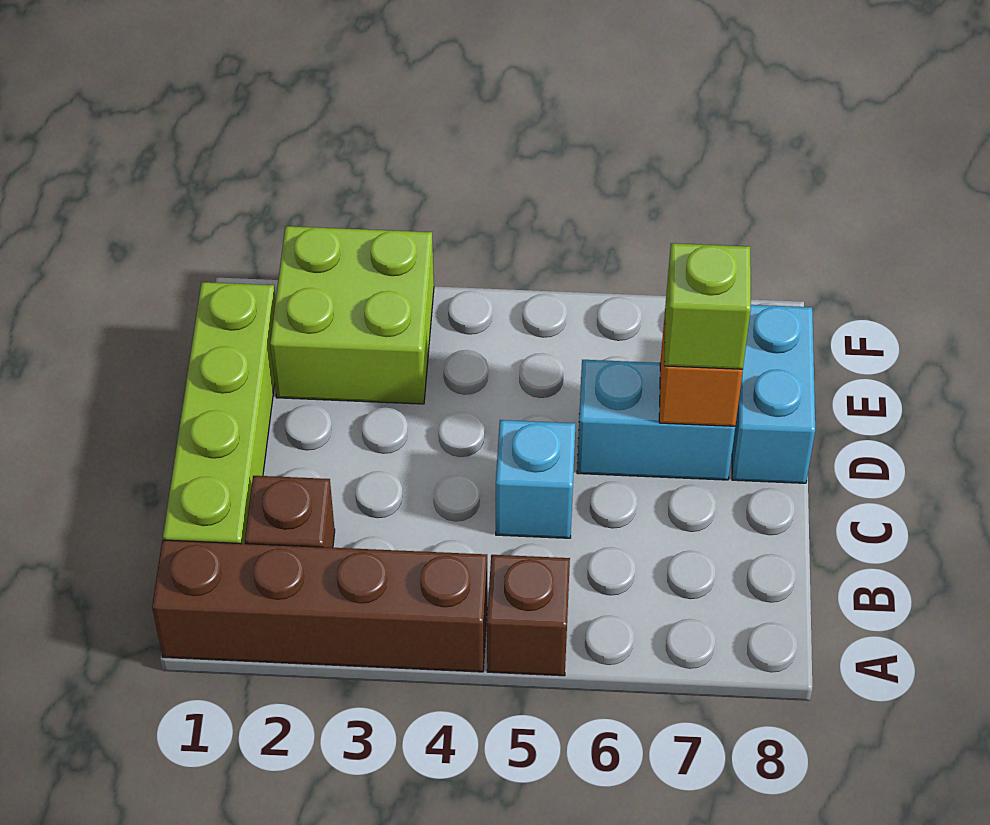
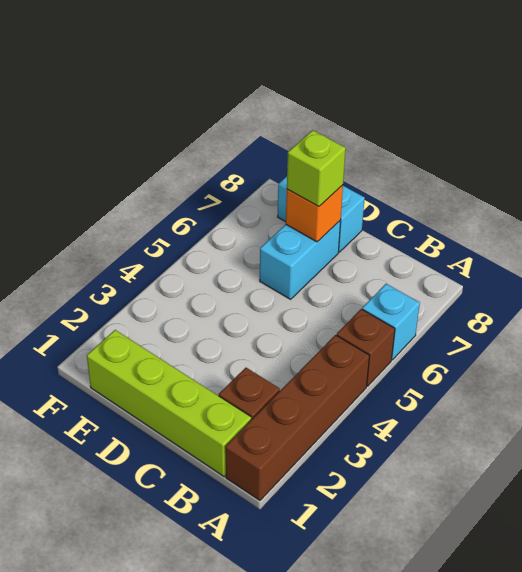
cyan brick C5 level 1 -> cyan brick A6 level 1
lime brick E2:F3 level 1 -> none

